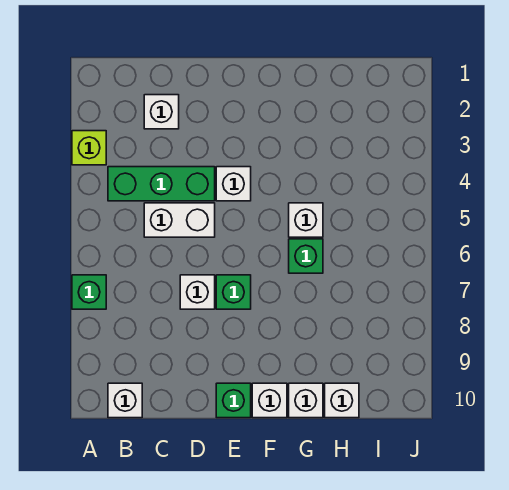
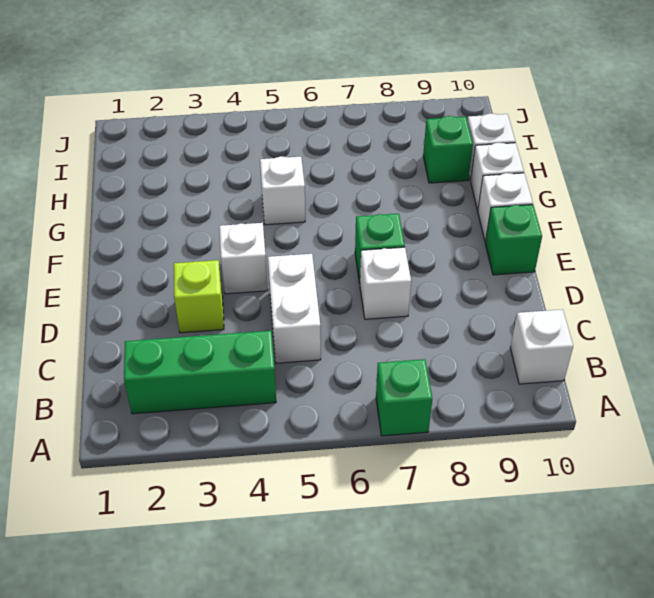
lime brick A3 level 1 -> lime brick D3 level 1
green brick B4:D4 level 1 -> green brick B2:B4 level 1
white brick C2 level 1 -> none
green brick G6 level 1 -> green brick H9 level 1

